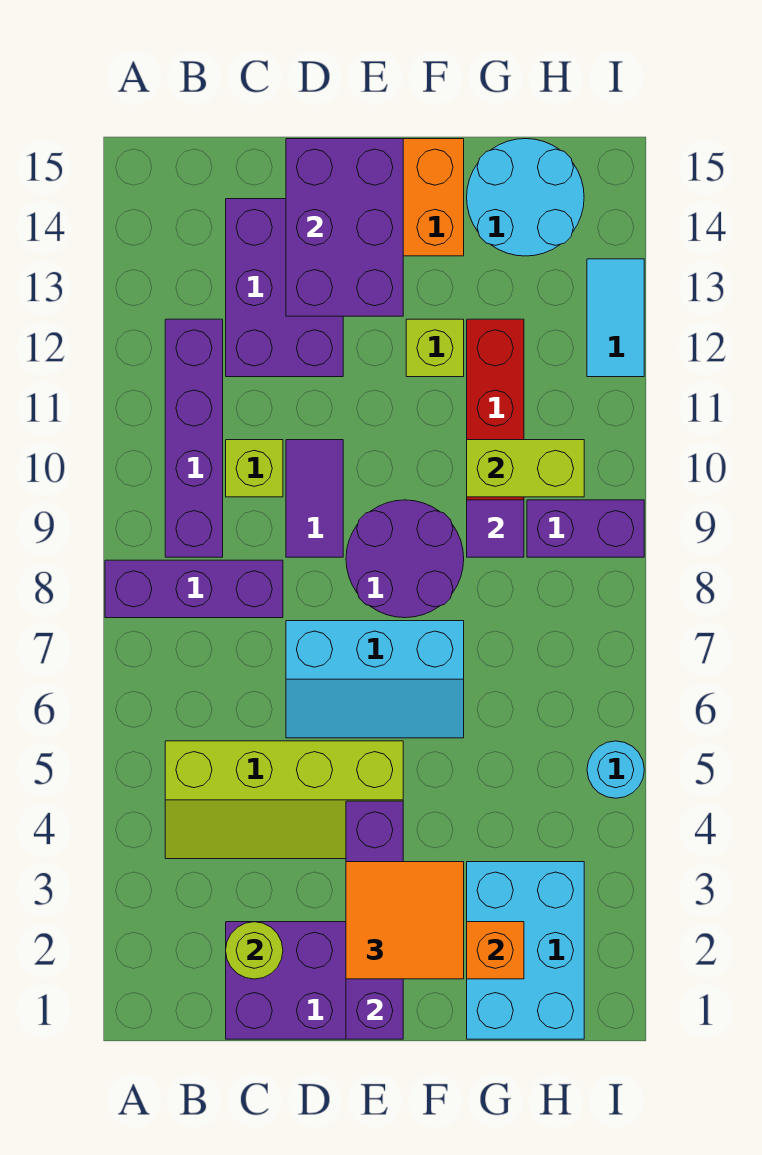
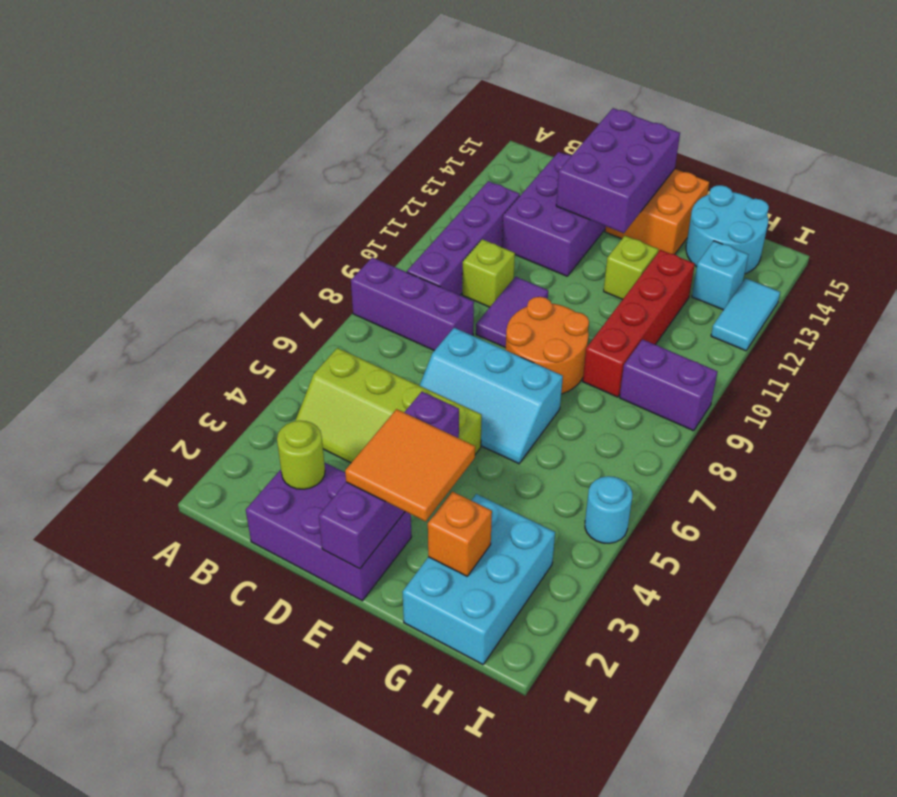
purple round brick E8:F9 level 1 -> orange round brick E8:F9 level 1
purple tile G9 level 2 -> none
lime brick G10:H10 level 2 -> none
none -> cyan brick H13 level 1

